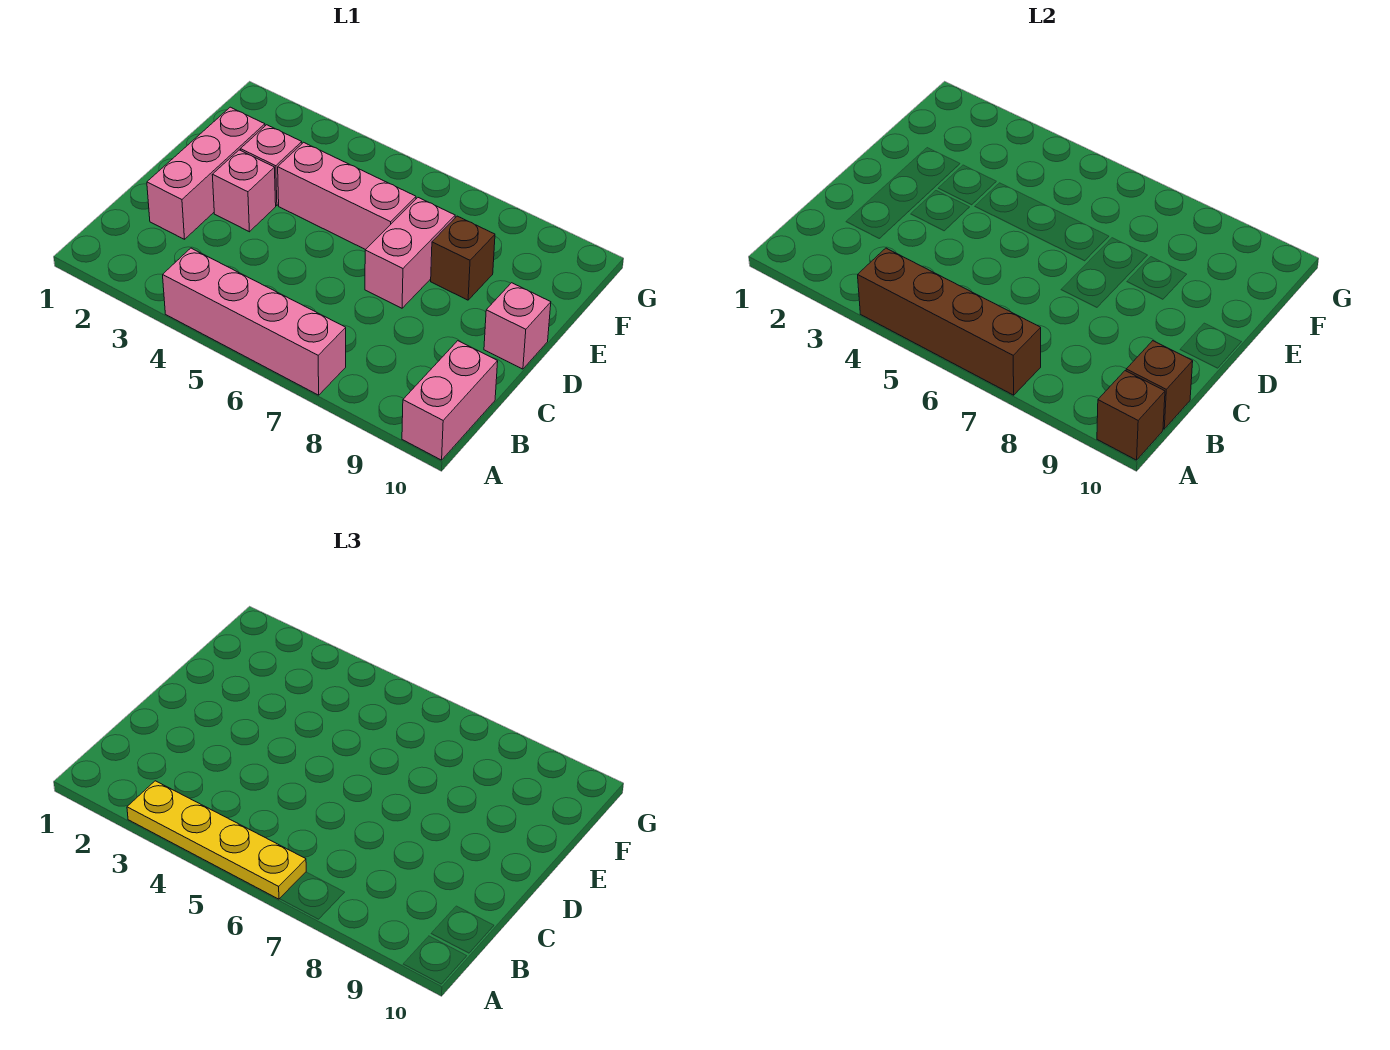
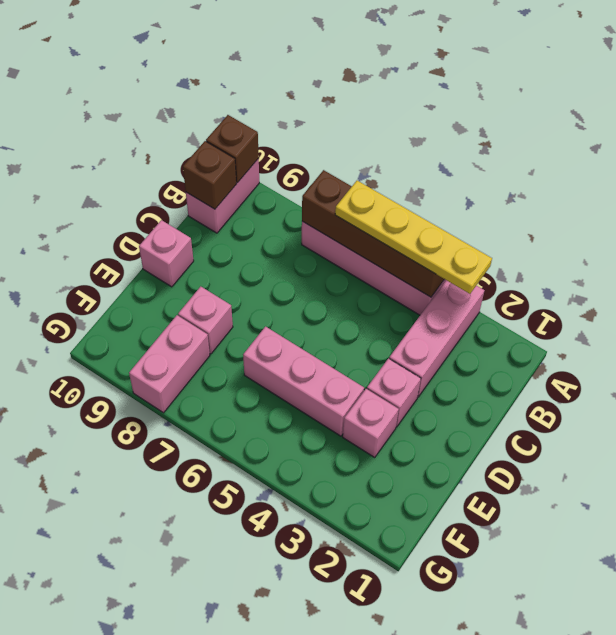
pink brick C2:E2 level 1 -> pink brick A3:C3 level 1
pink brick D7:E7 level 1 -> pink brick F8:G8 level 1
brown brick E8 level 1 -> pink brick E8 level 1

